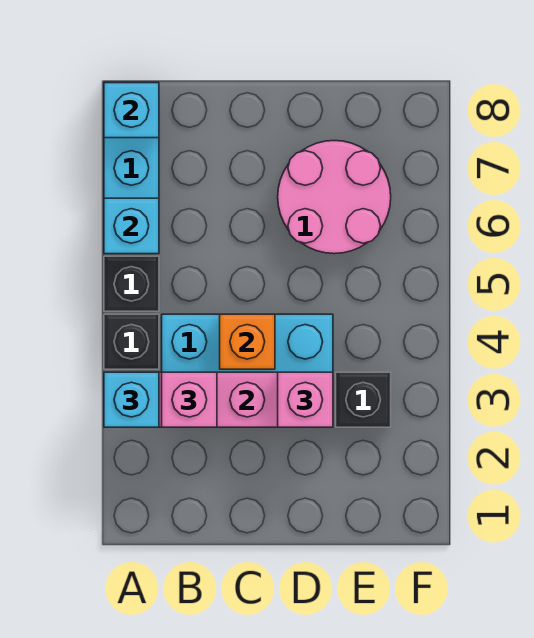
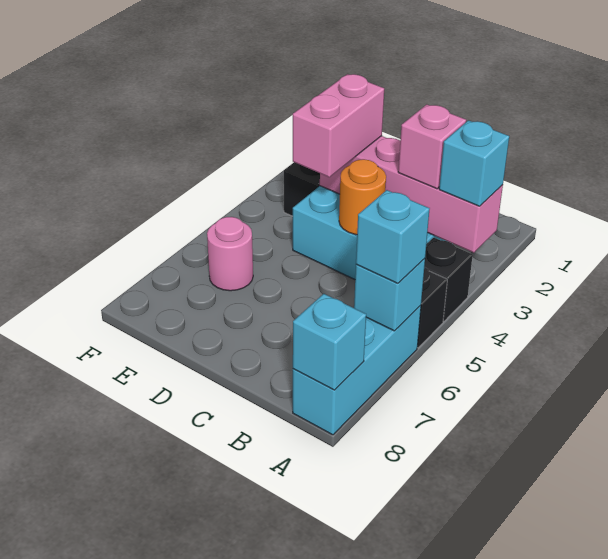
none -> cyan brick A6 level 3
orange brick C4 level 2 -> orange round brick C4 level 2
pink brick D3 level 3 -> pink brick D3:D4 level 3
pink round brick D6:E7 level 1 -> pink round brick E6 level 1

